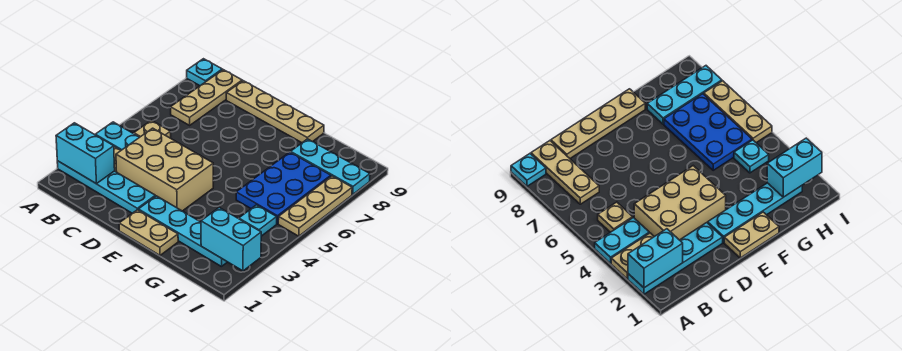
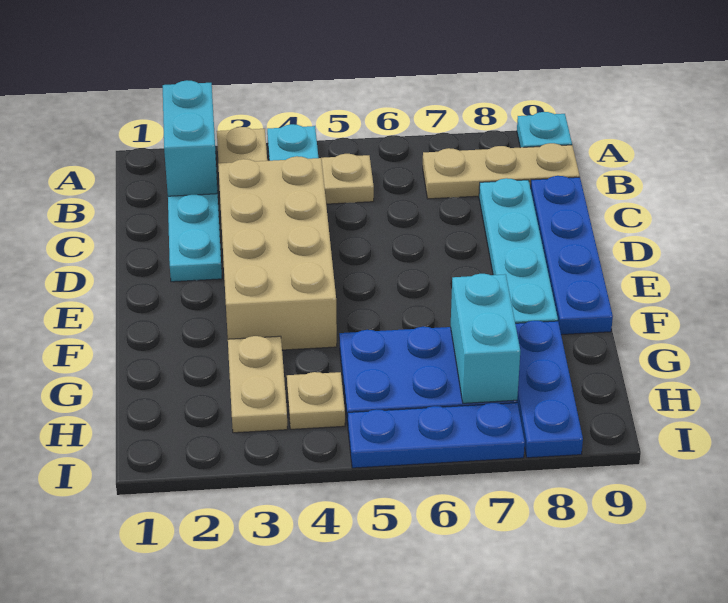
tan brick C3:E4 level 1 -> tan brick C3:F4 level 1
tan plate C9:F9 level 1 -> blue plate C9:F9 level 1
tan plate E1:F1 level 1 -> tan plate G3:H3 level 1
cyan plate E2:H2 level 1 -> cyan plate C8:F8 level 1
cyan plate G8:I8 level 1 -> blue plate G8:I8 level 1
cyan brick H2:I2 level 2 -> cyan brick G7:H7 level 2
cyan plate H4 level 1 -> tan plate H4 level 1
tan plate I5:I7 level 1 -> blue plate I5:I7 level 1

